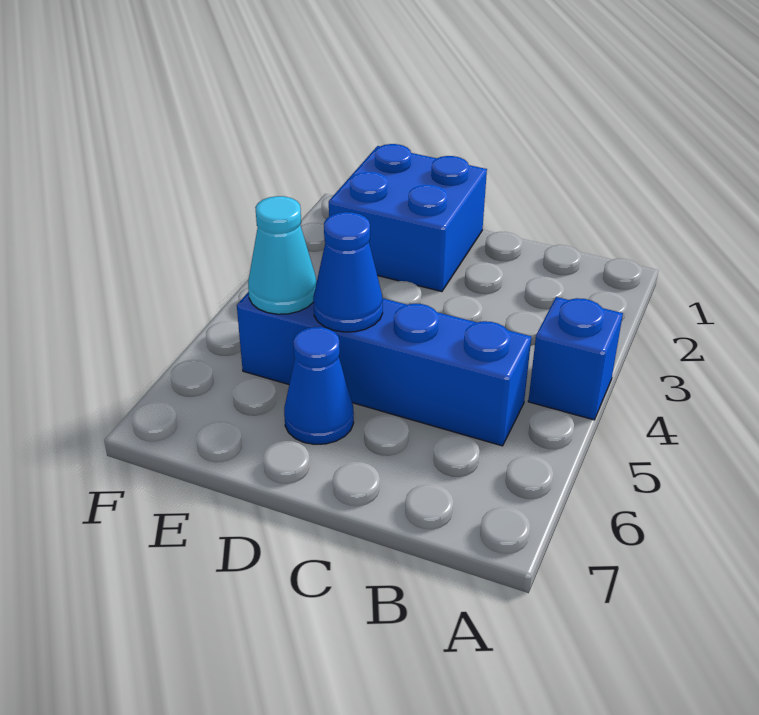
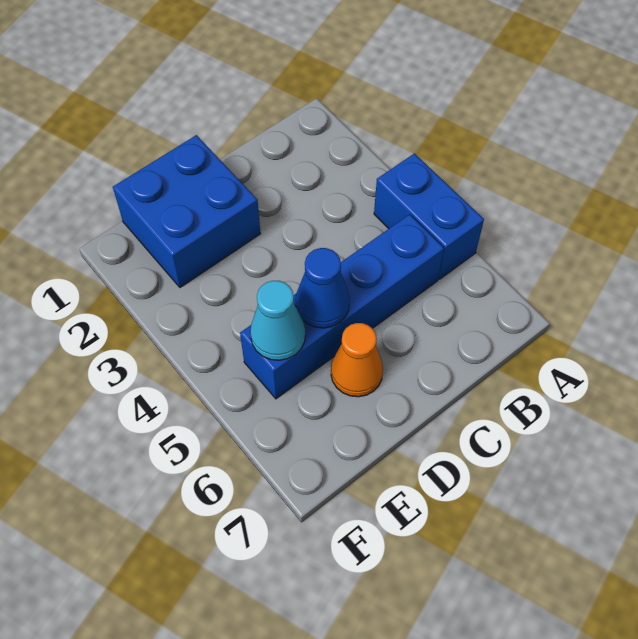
blue brick A4 level 1 -> blue brick A4:A5 level 1
blue cone D6 level 1 -> orange cone D6 level 1

